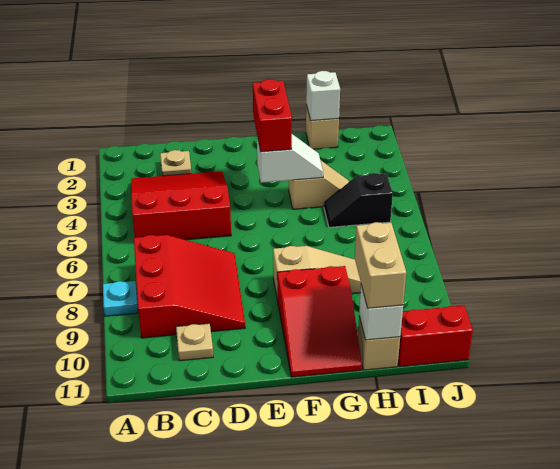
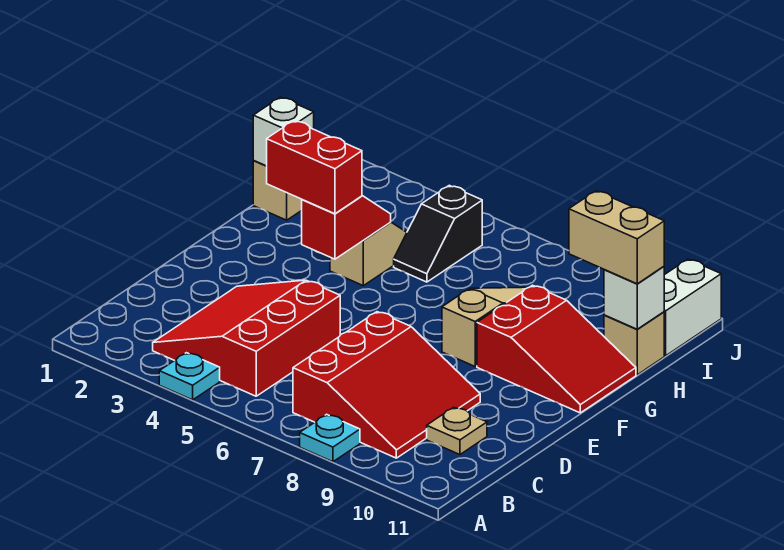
none -> cyan plate A4 level 1
red slope B7:D9 level 1 top B -> red slope B7:D9 level 1 top 7
tan plate C2 level 1 -> none
white slope F4:G4 level 2 top F -> red slope F4:G4 level 2 top F
red brick I11:J11 level 1 -> white brick I11:J11 level 1

